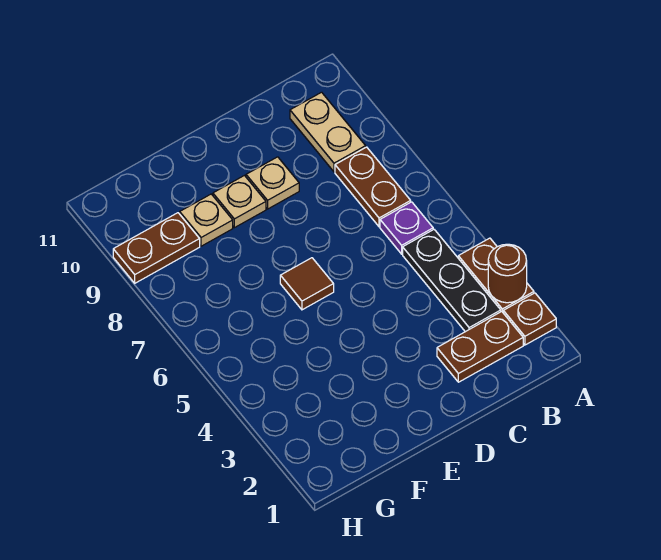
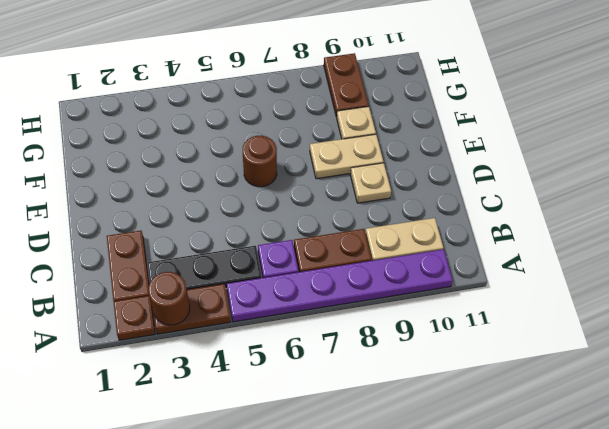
none -> purple plate A5:A10 level 1
brown tile E6 level 1 -> brown round brick E6 level 1
tan plate E9 level 1 -> tan plate E8:E9 level 1

